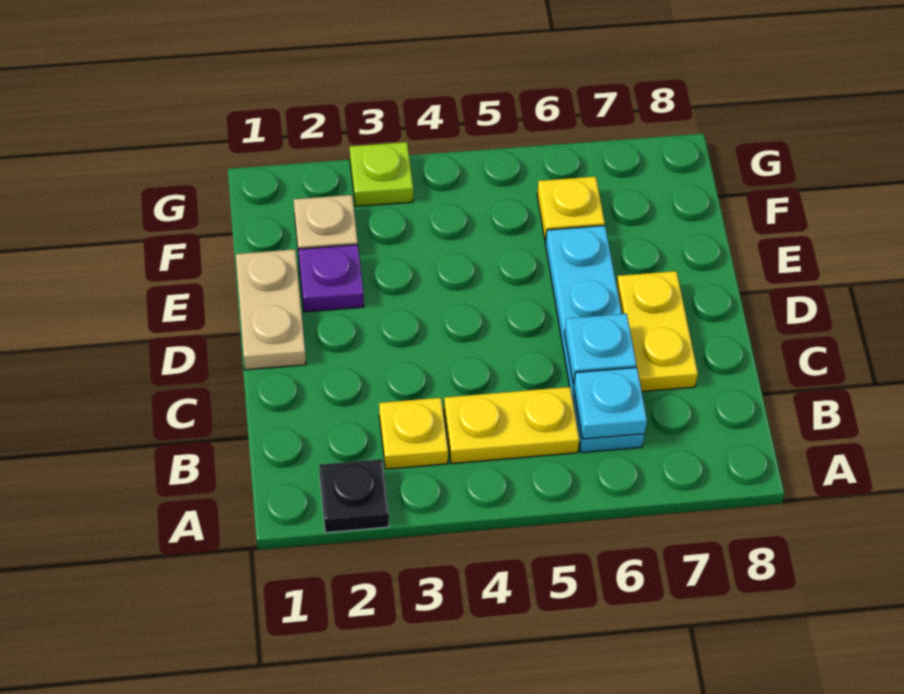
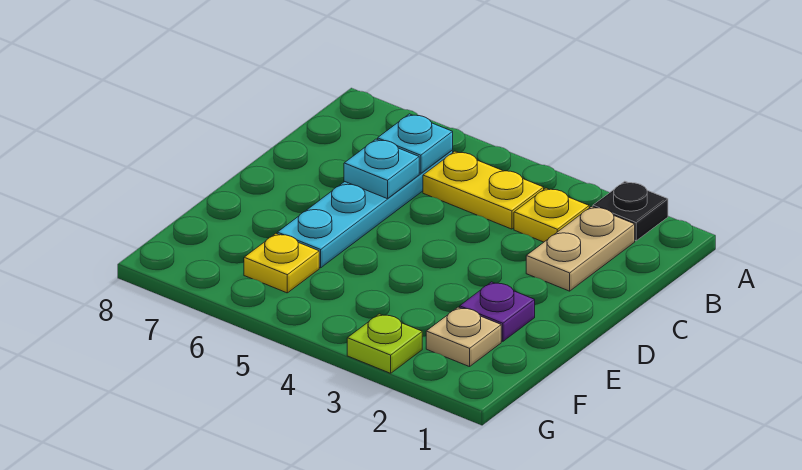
yellow plate C7:D7 level 1 -> none
tan plate D1:E1 level 1 -> tan plate B2:C2 level 1

